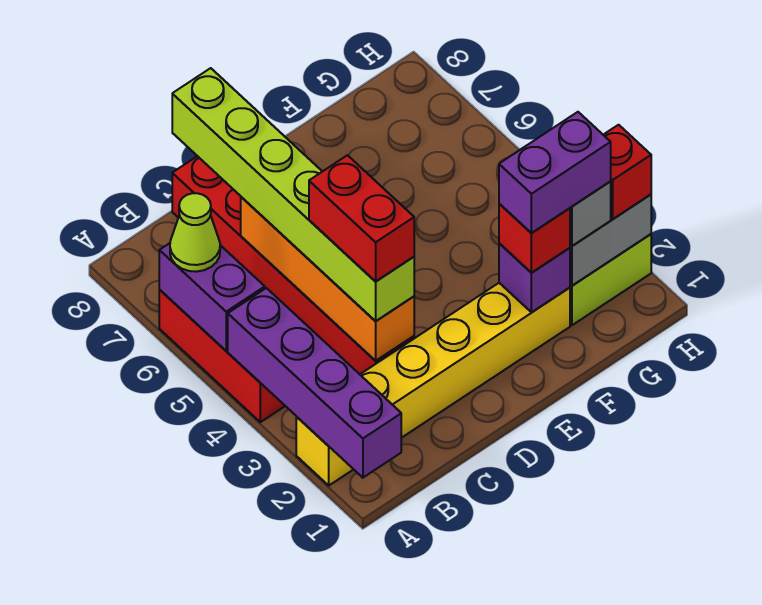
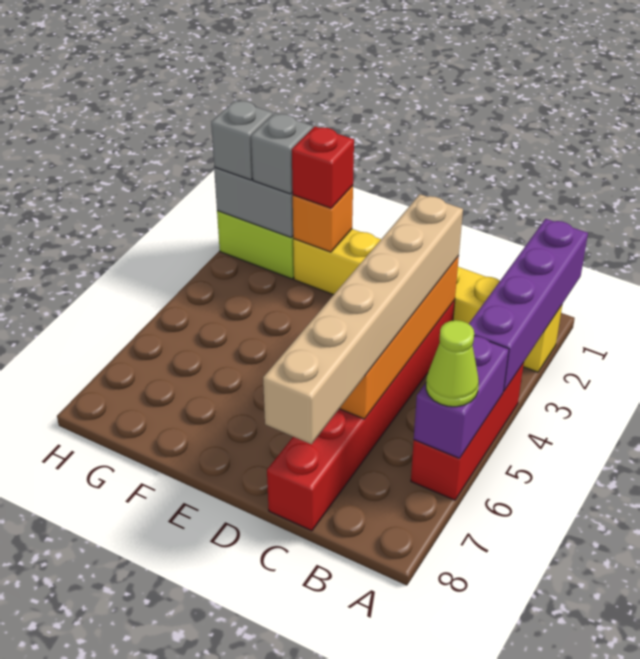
lime brick C3:C8 level 3 -> tan brick C3:C8 level 3
red brick C3:C4 level 4 -> none
purple brick F2 level 2 -> orange brick F2 level 2
purple brick F2:G2 level 4 -> none
red brick H2 level 3 -> grey brick H2 level 3

